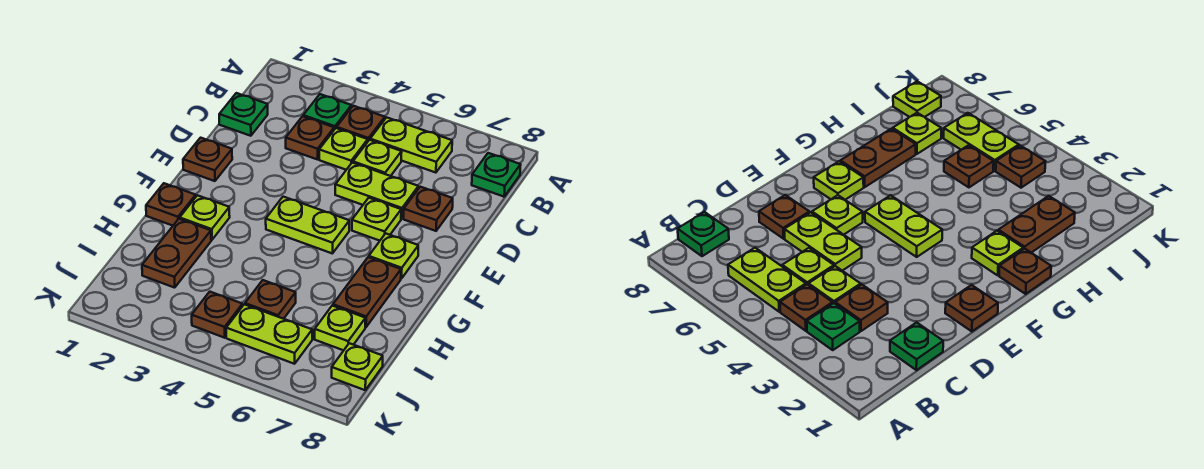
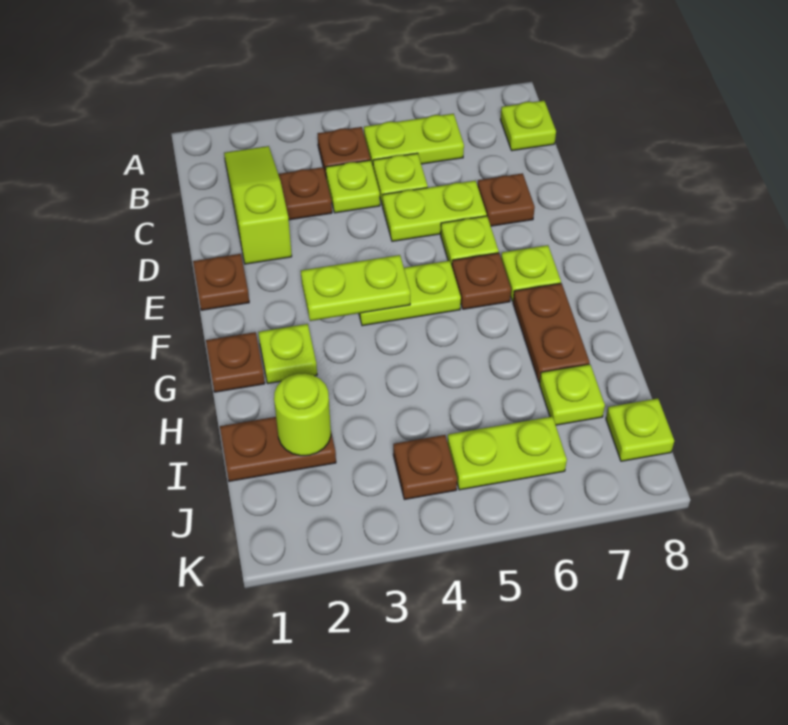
none -> lime slope B2:D2 level 1 top D
green plate B3 level 1 -> none
green plate B8 level 1 -> lime plate B8 level 1
green plate C1 level 1 -> none
none -> lime plate F3:F4 level 2
brown plate H2:I2 level 1 -> brown plate I1:I2 level 1
none -> lime round brick I2 level 2
brown plate I5 level 1 -> brown plate F6 level 1

